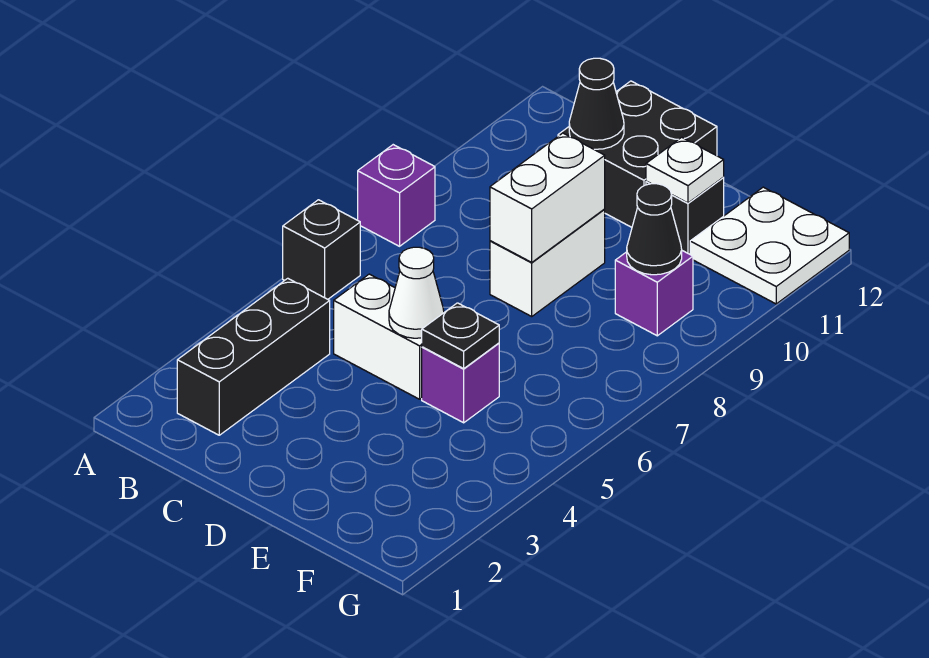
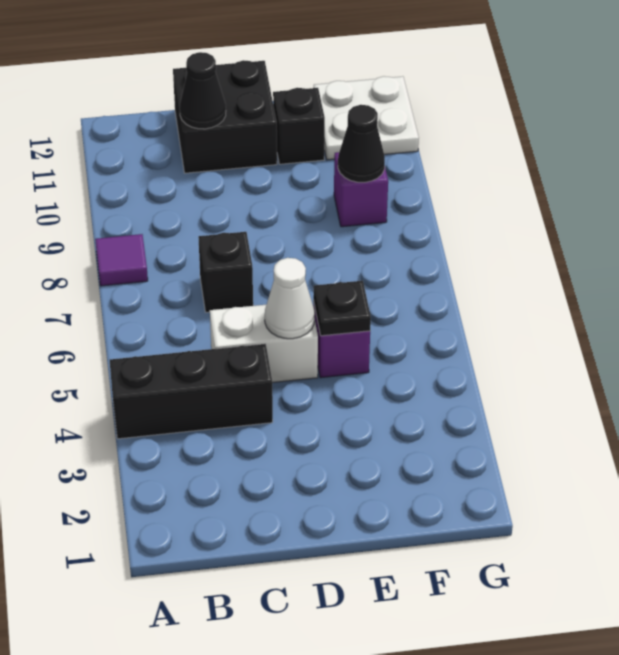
black brick A6 level 1 -> black brick C7 level 1
purple brick A8 level 1 -> purple tile A8 level 1
black brick B2:B4 level 1 -> black brick A4:C4 level 1
white brick D8:D9 level 1 -> none
white brick D8:D9 level 2 -> none
white plate E11 level 2 -> none

